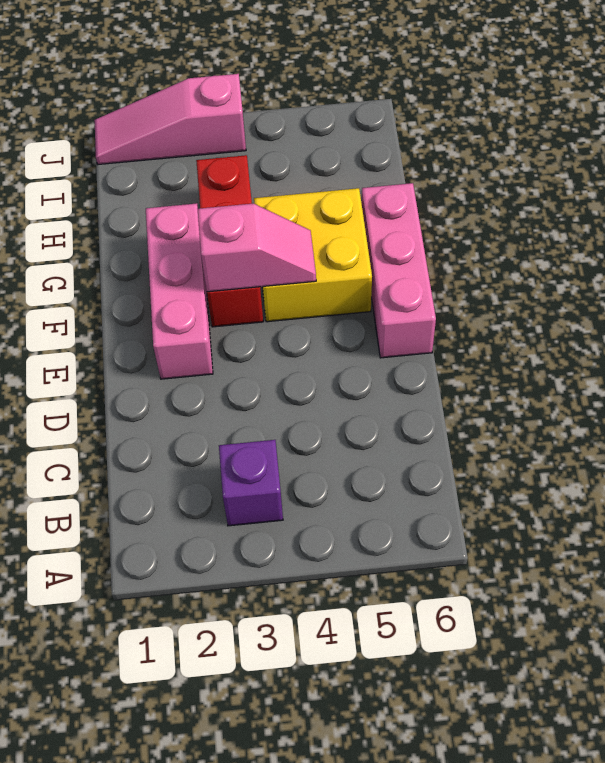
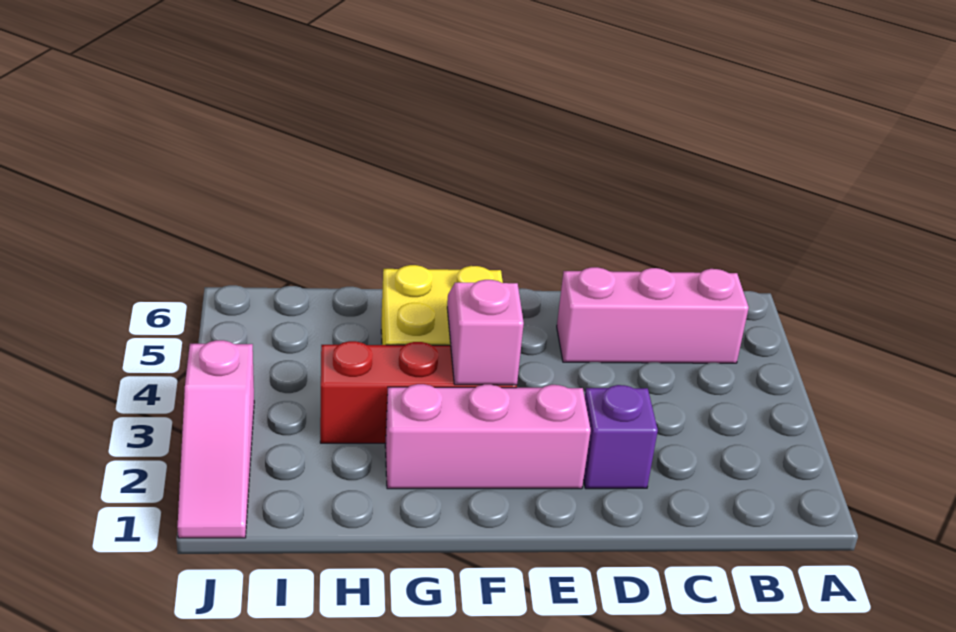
purple brick B3 level 1 -> purple brick D2 level 1
pink brick E6:G6 level 1 -> pink brick B5:D5 level 1

